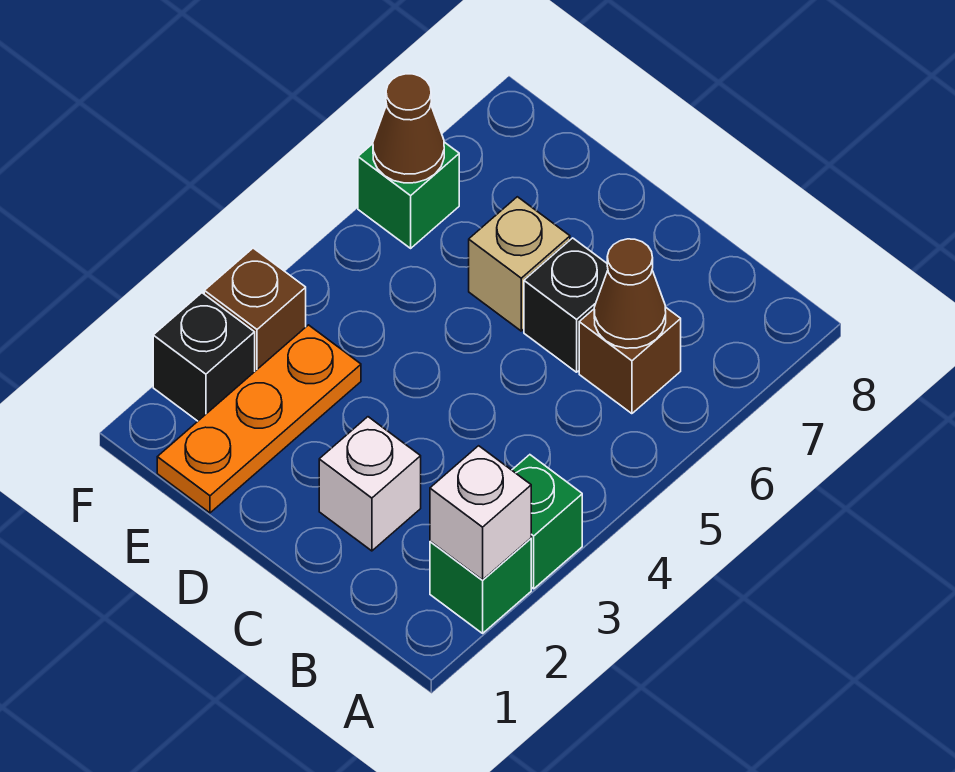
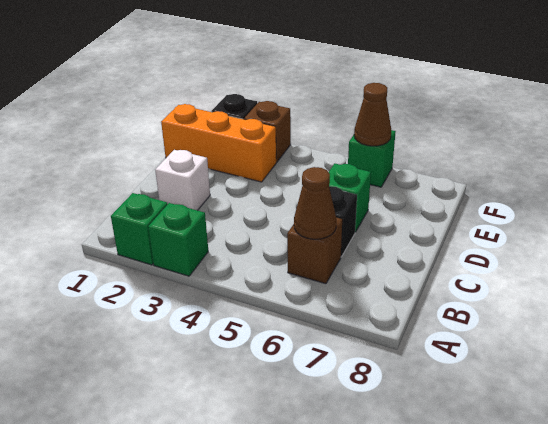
white brick A2 level 2 -> none
tan brick D6 level 1 -> green brick D6 level 1
orange plate E1:E3 level 1 -> orange brick E1:E3 level 1

